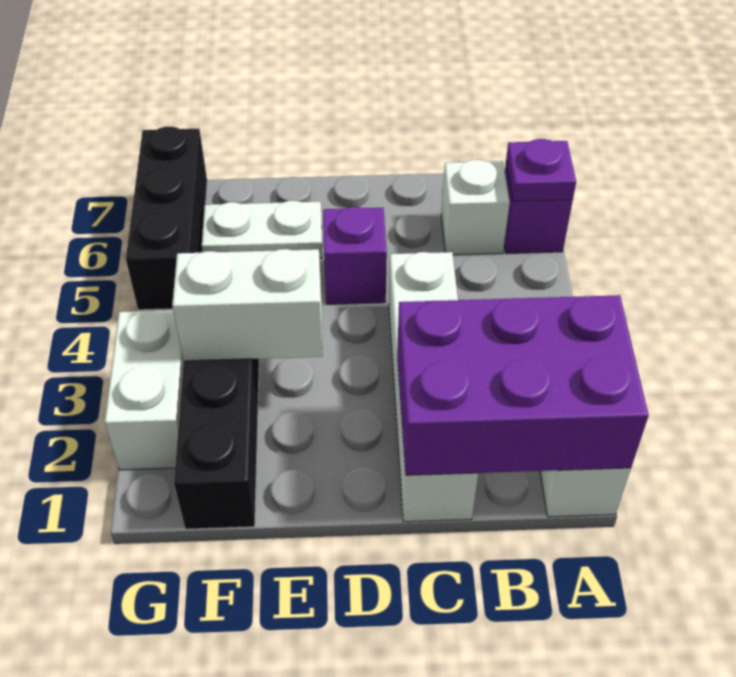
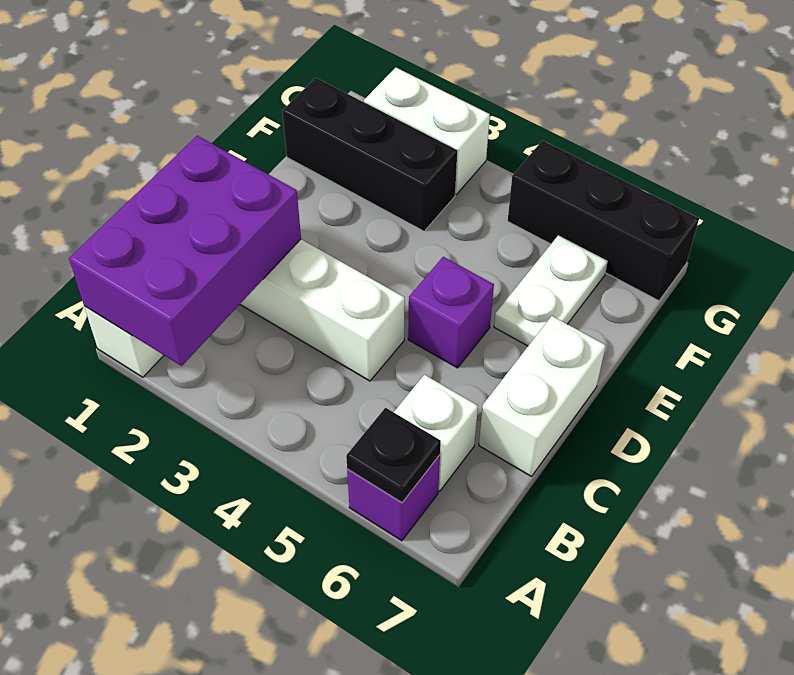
purple plate A6 level 2 -> black plate A6 level 2
white brick E3:F3 level 2 -> white brick C7:D7 level 1

